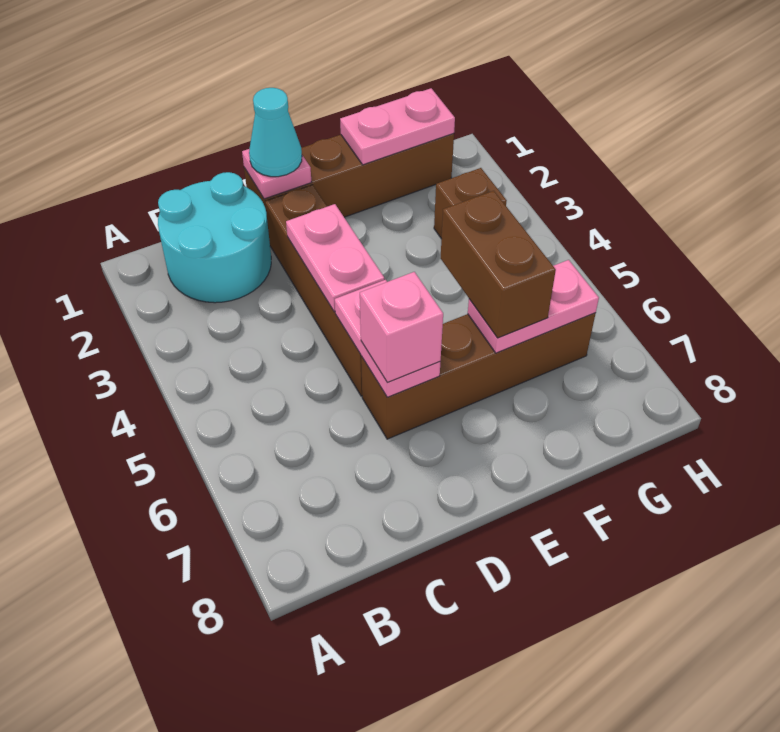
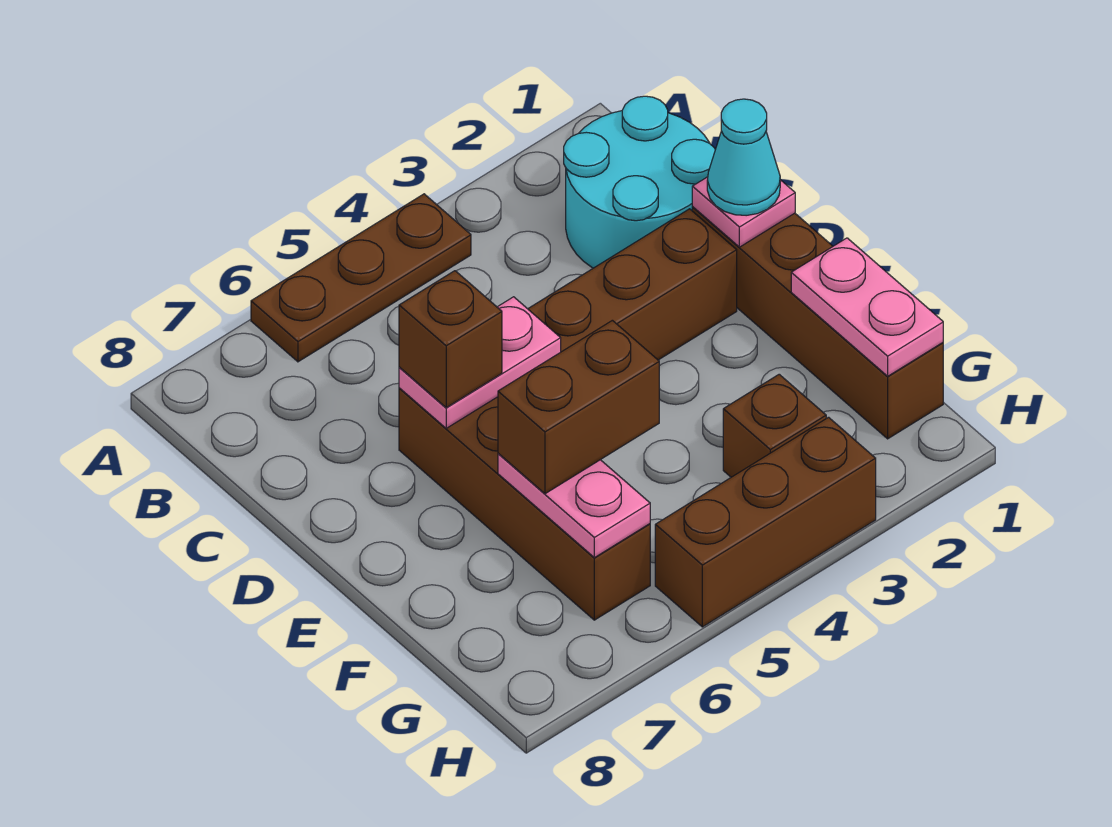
none -> brown plate A4:A6 level 1
pink plate D3:D4 level 2 -> none
pink brick D6 level 3 -> brown brick D6 level 3
none -> brown brick H3:H5 level 1

